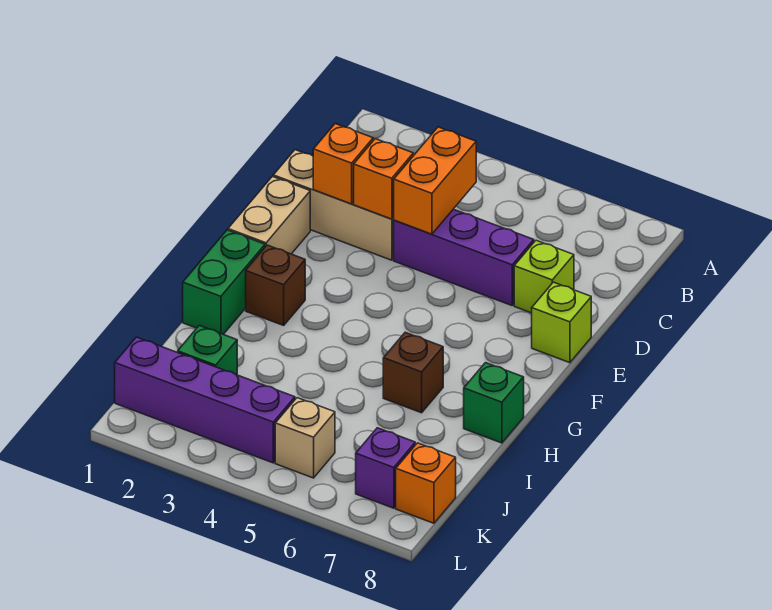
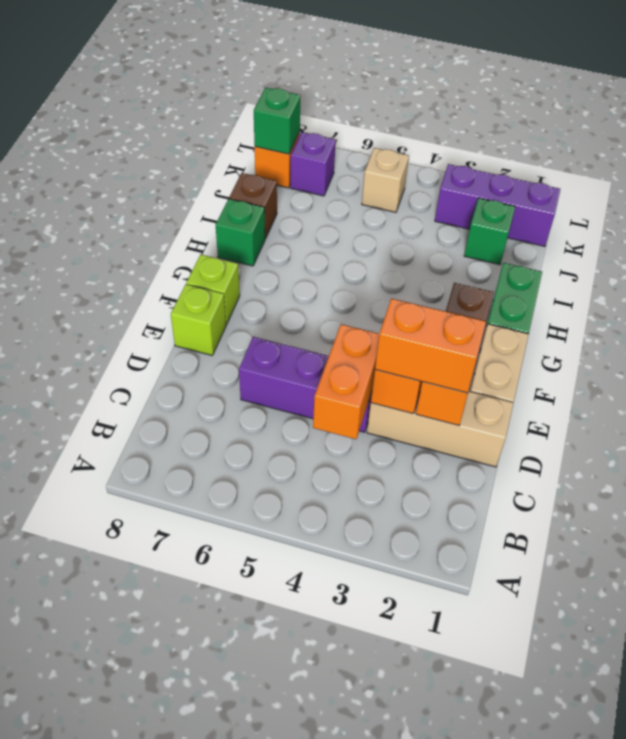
none -> orange brick D2:D3 level 3
lime brick D7 level 1 -> lime brick F8 level 1
brown brick H6 level 1 -> brown brick I8 level 1
purple brick K1:K4 level 1 -> purple brick K1:K3 level 1
none -> green brick K8 level 2

